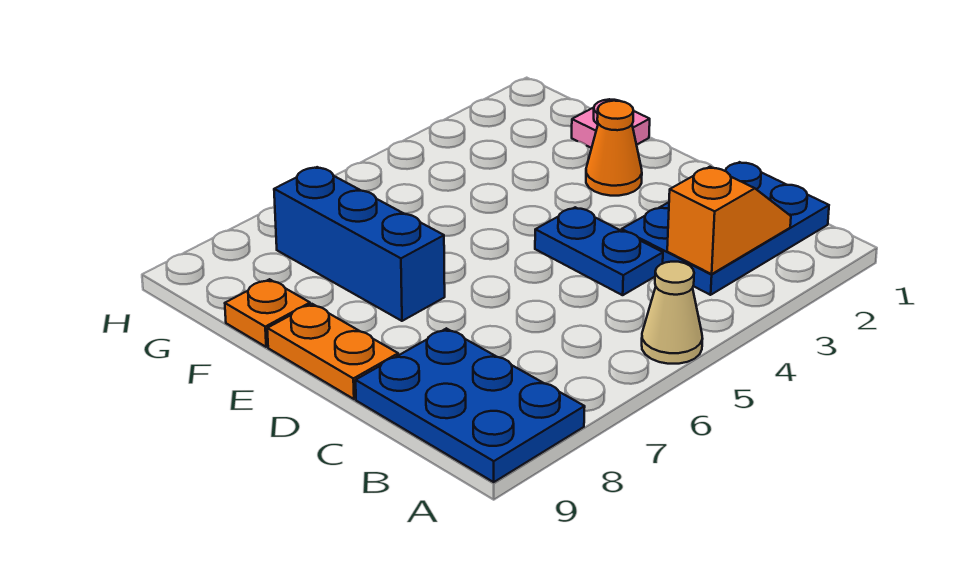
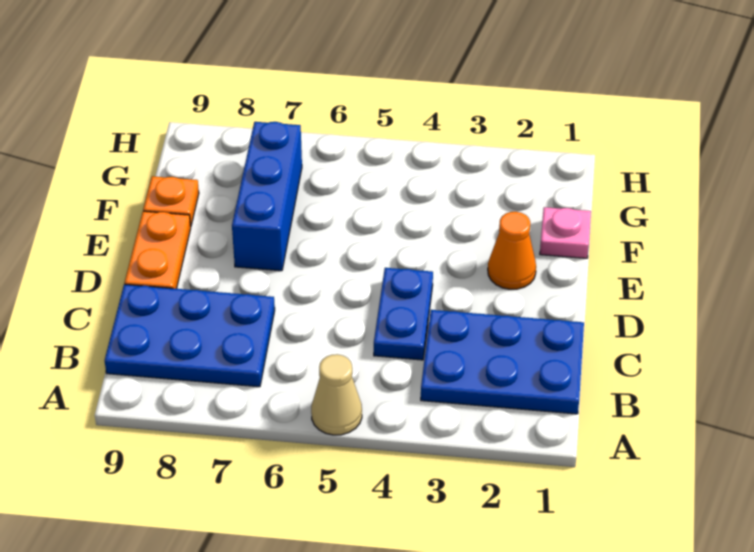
blue plate A8:C9 level 1 -> blue plate B7:C9 level 1
orange slope B2:B3 level 2 top 3 -> none

